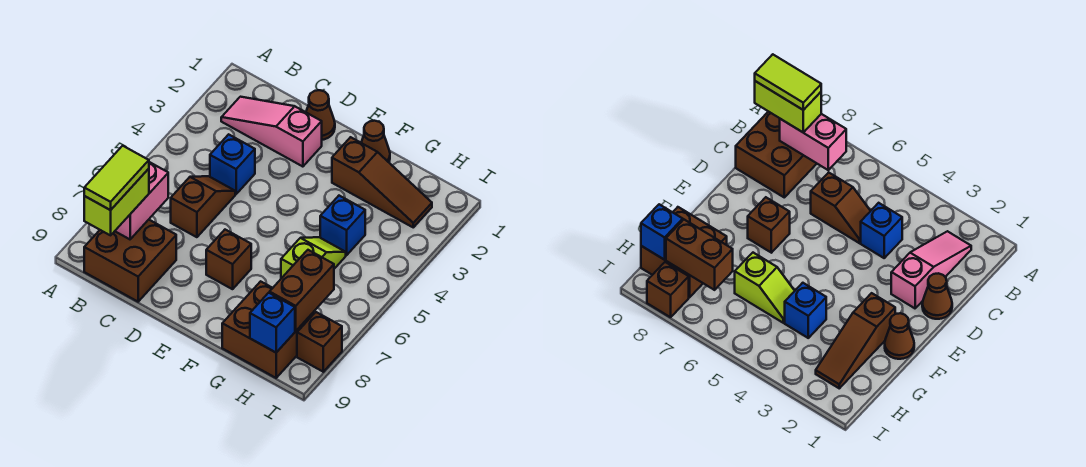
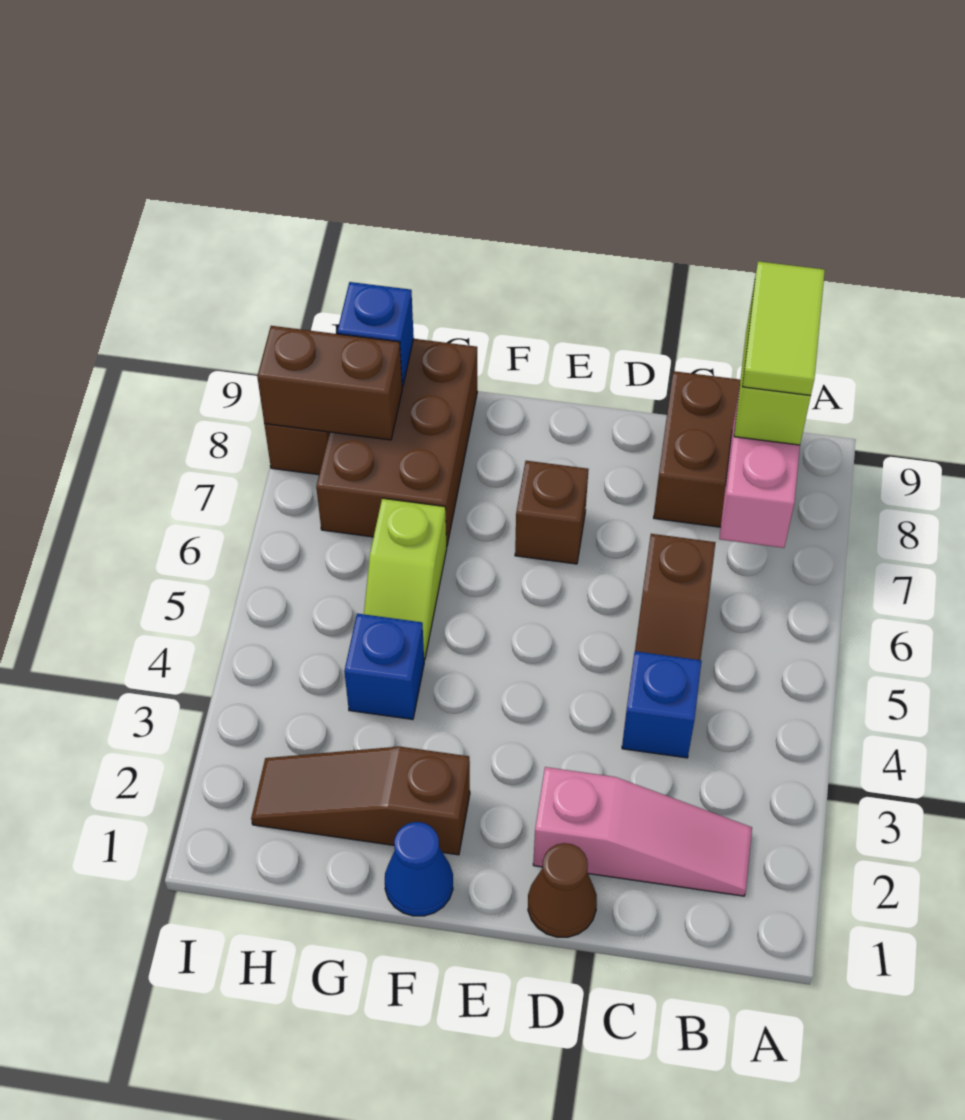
brown cone F1 level 1 -> blue cone F1 level 1
brown brick G8:H9 level 1 -> brown brick G7:H9 level 1
brown brick H7:H8 level 2 -> brown brick H8:I8 level 2

